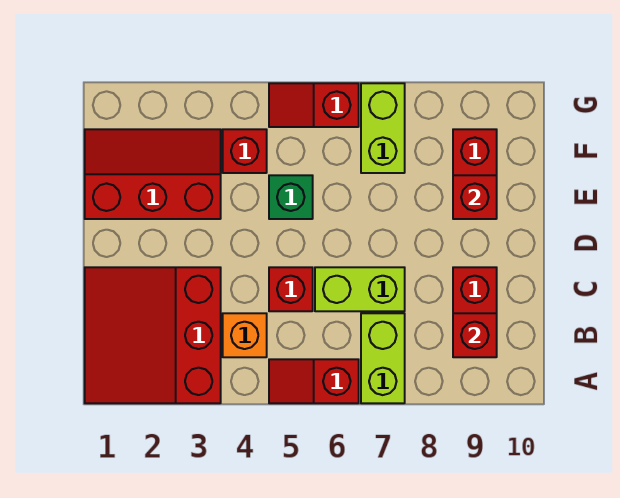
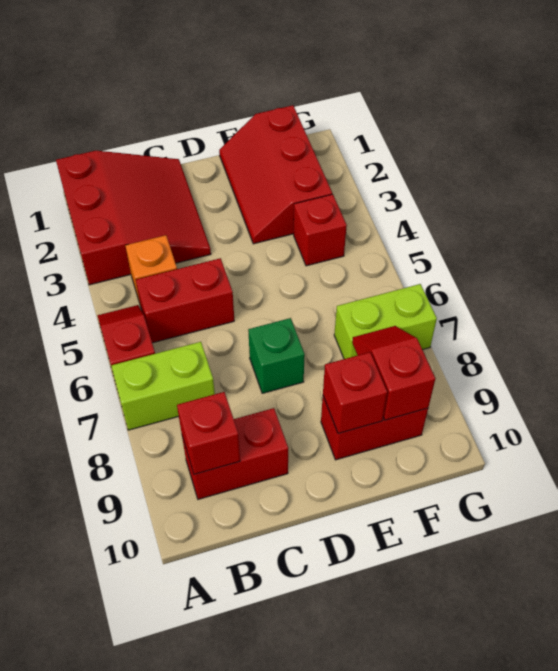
red slope A1:C3 level 1 top 3 -> red slope A1:C3 level 1 top A
red brick C5 level 1 -> red brick B5:C5 level 1
lime brick C6:C7 level 1 -> none
red slope E1:F3 level 1 top E -> red slope E1:F3 level 1 top F
green brick E5 level 1 -> green brick D7 level 1
red slope G5:G6 level 1 top 6 -> red slope F8:F9 level 2 top 9

